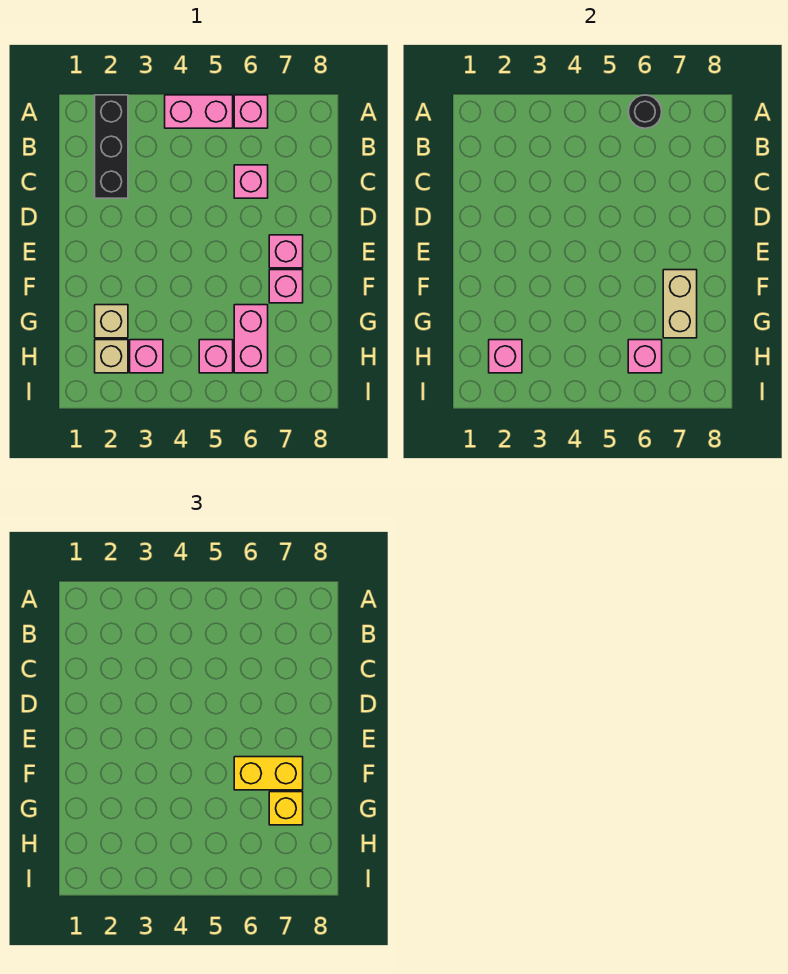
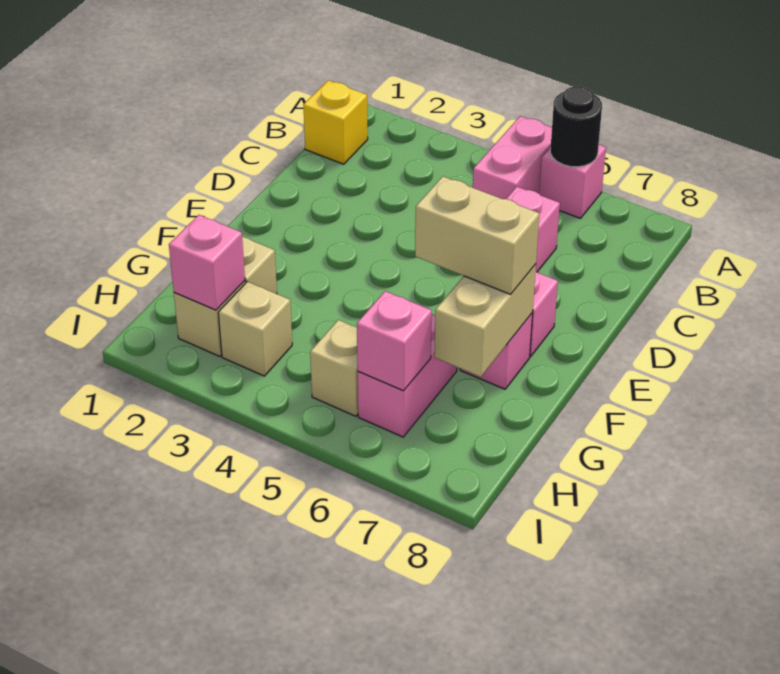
black brick A2:C2 level 1 -> none
pink brick A4:A5 level 1 -> pink brick A5:B5 level 1
yellow brick F6:F7 level 3 -> tan brick F6:F7 level 3
yellow brick G7 level 3 -> yellow brick B1 level 1
pink brick H3 level 1 -> tan brick H3 level 1
pink brick H5 level 1 -> tan brick H5 level 1

